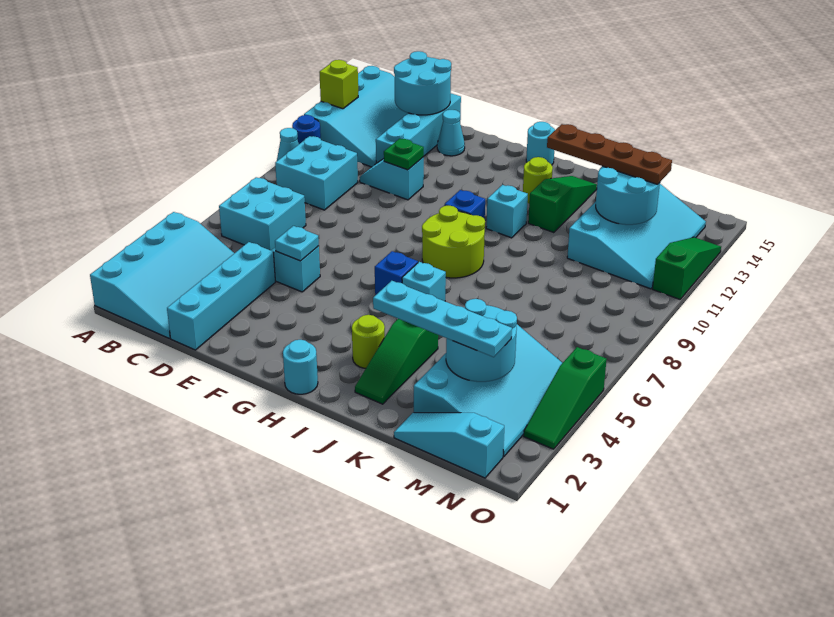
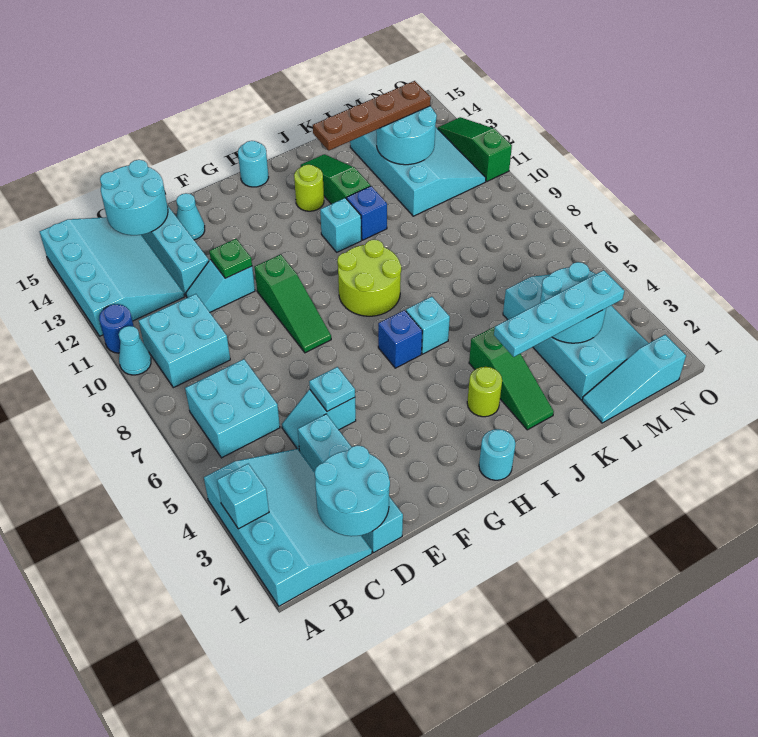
none -> cyan brick A3 level 2
lime brick A13 level 2 -> none
none -> cyan round brick C1:D2 level 2
blue brick H10 level 1 -> blue brick J11 level 1
green slope O3:O5 level 1 top 5 -> green slope F8:F10 level 1 top 10

